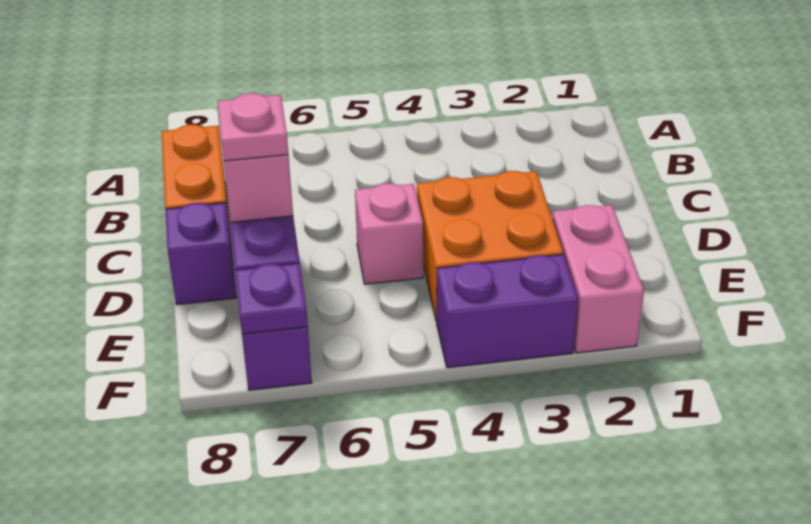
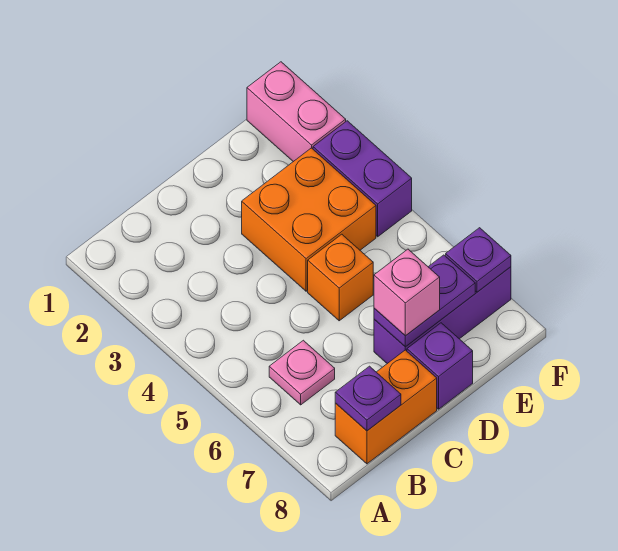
none -> purple plate B8 level 2
pink brick D5 level 1 -> orange brick D5 level 1
pink plate D7 level 4 -> pink plate B6 level 1
pink brick E2:F2 level 1 -> pink brick F1:F2 level 1

